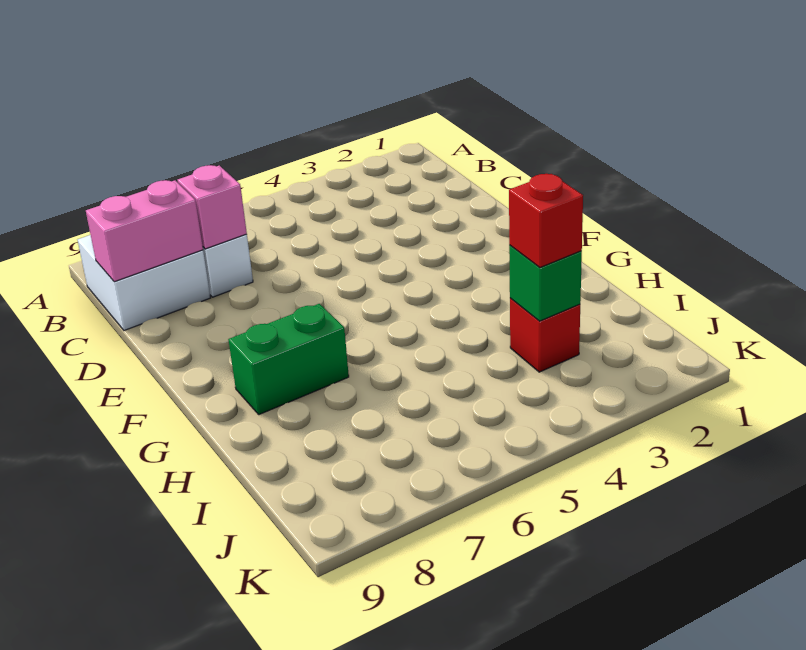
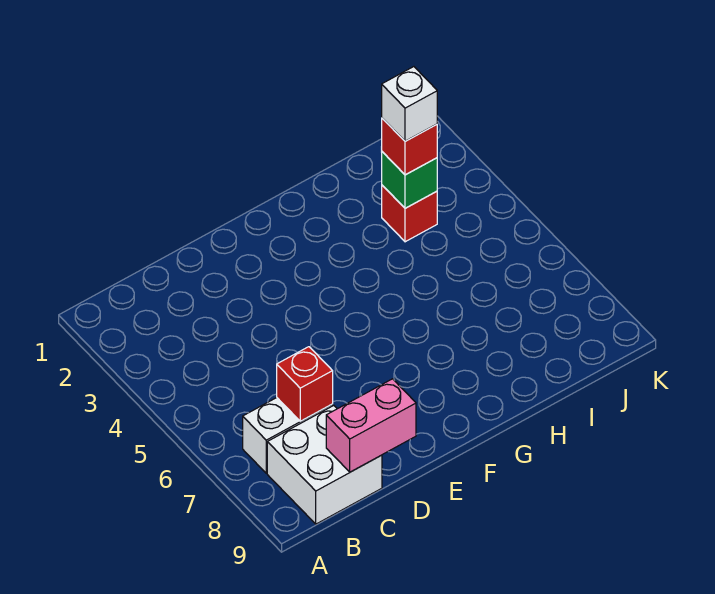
pink brick C7 level 2 -> red brick C7 level 2
pink brick C8:C9 level 2 -> pink brick C9:D9 level 2
green brick G7:G8 level 1 -> none
none -> white brick I3 level 4

